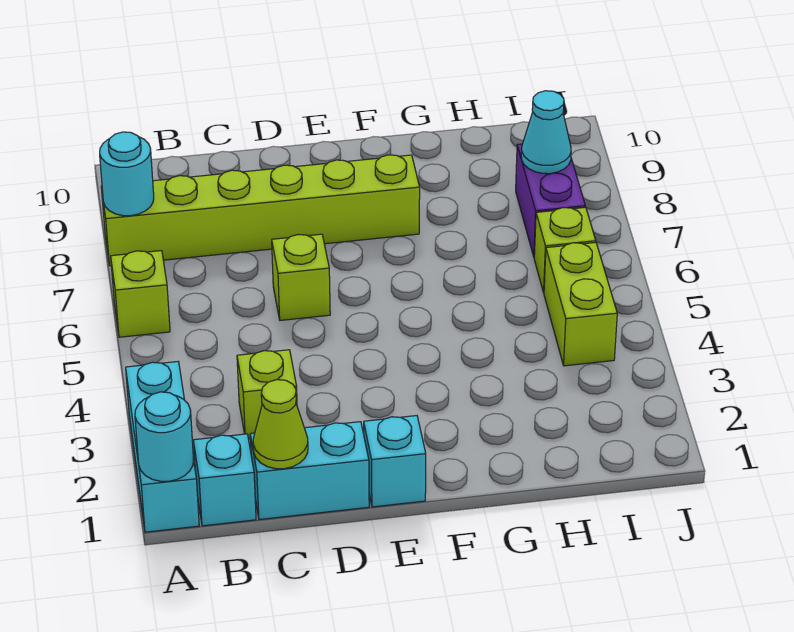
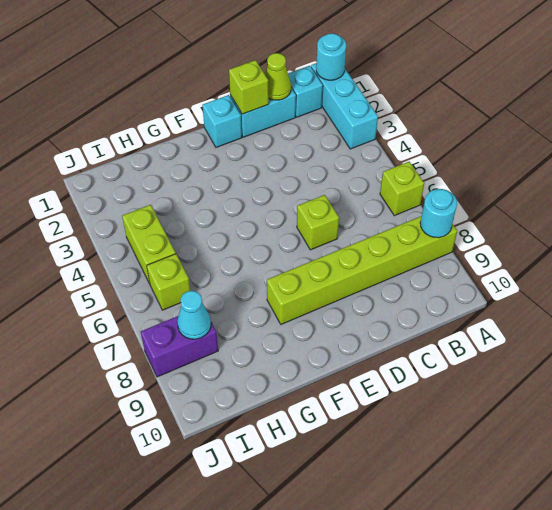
lime brick C3 level 1 -> lime brick D1 level 2
purple brick I7:I8 level 1 -> purple brick I8:J8 level 1

